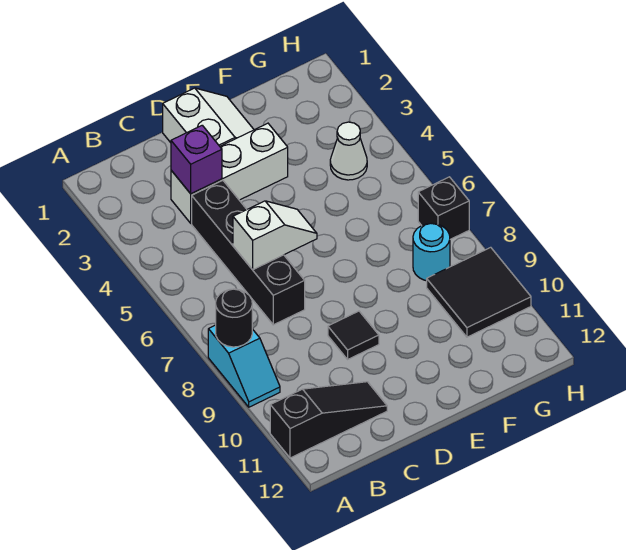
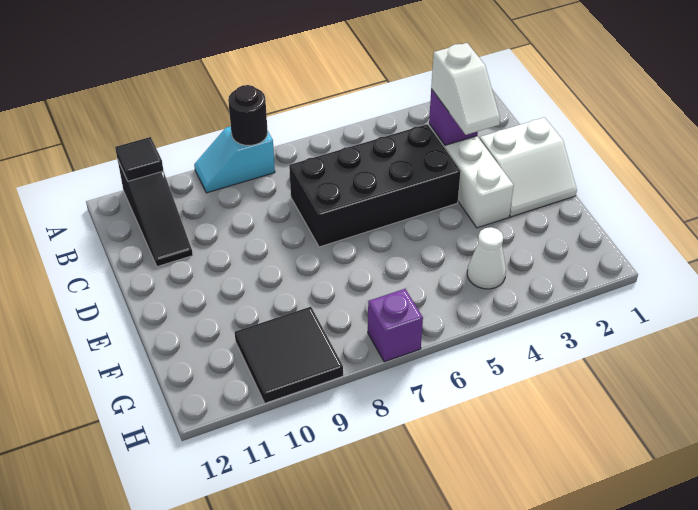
black brick C4:C7 level 1 -> black brick C4:D7 level 1
white slope C6:D6 level 2 top C -> white slope C3:D3 level 3 top C
black tile D9 level 1 -> black tile A11 level 2
cyan round brick G8 level 1 -> none
black brick H7 level 1 -> purple brick H7 level 1

